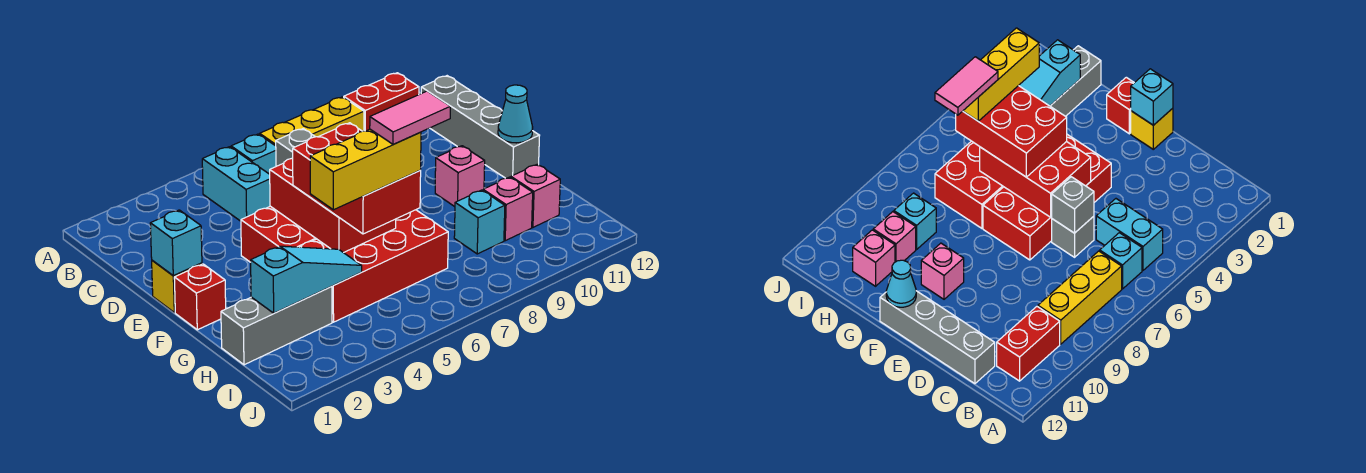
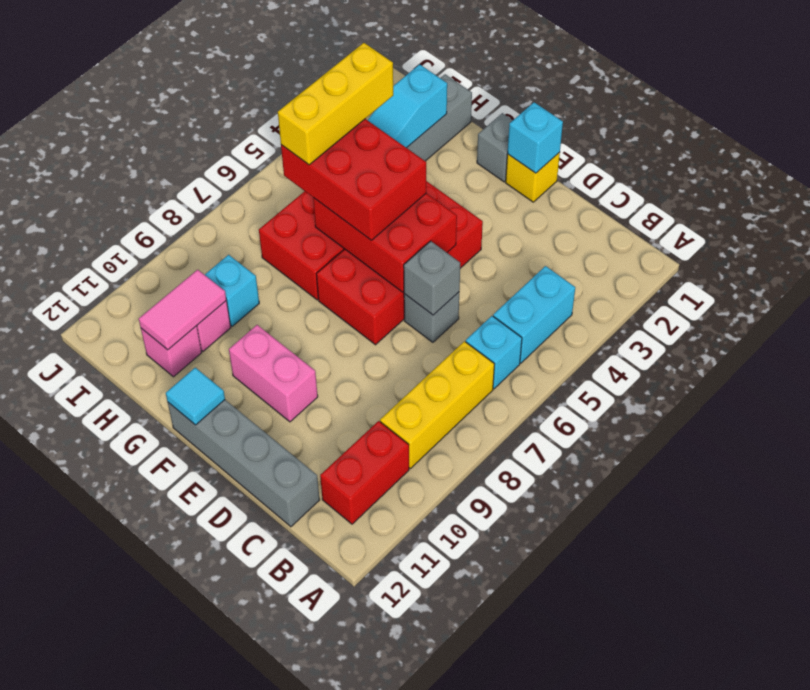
cyan brick B5:C5 level 1 -> cyan brick B4:B5 level 1
red brick F1 level 1 -> grey brick F1 level 1
pink brick F10 level 1 -> pink brick E10:F10 level 1
cyan cone F12 level 2 -> cyan tile F12 level 2
pink tile H6:H7 level 5 -> pink tile H10:H11 level 2

